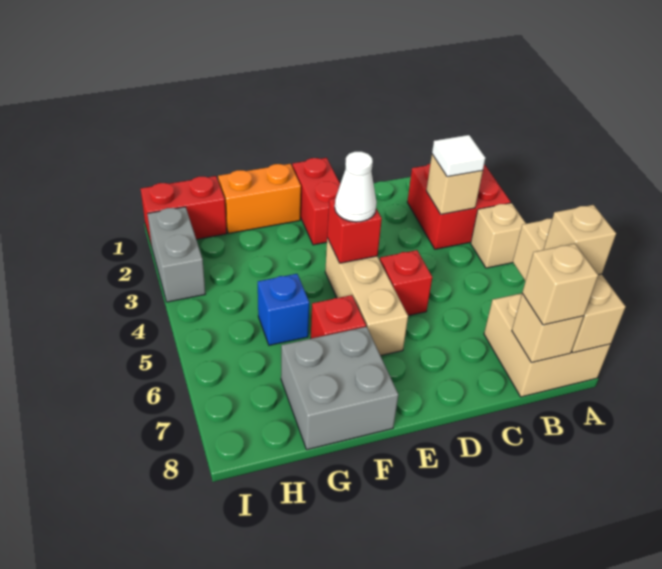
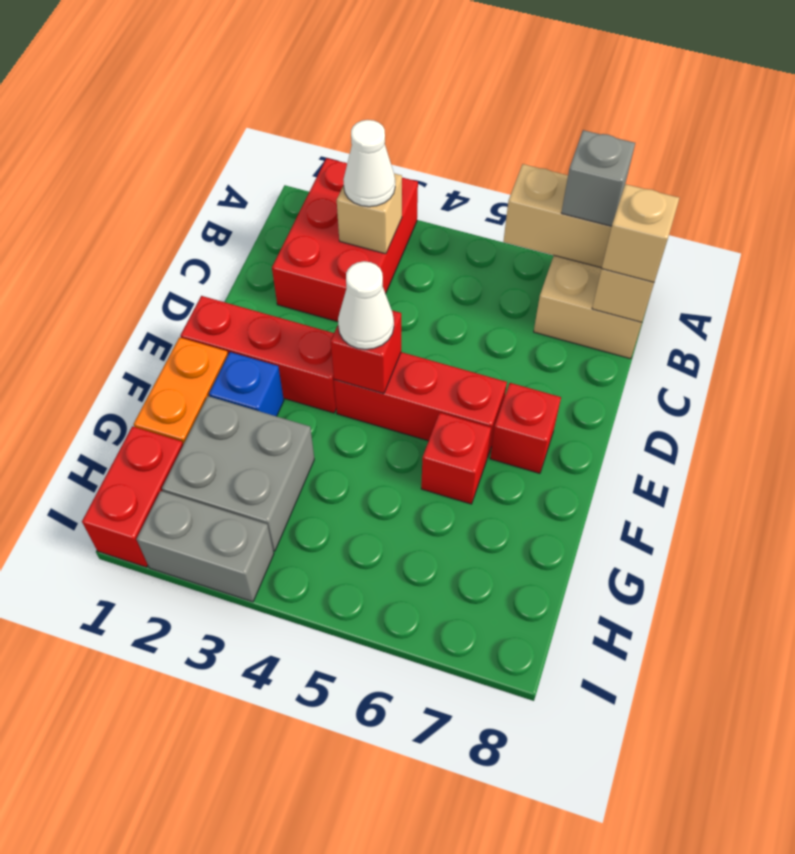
red brick A2:B3 level 1 -> red brick A2:C3 level 1
tan brick A4 level 1 -> none
tan brick A7 level 3 -> grey brick A7 level 3
white tile B3 level 3 -> white cone B3 level 3
red brick D5 level 1 -> red brick E7 level 1
red brick E1:E2 level 1 -> red brick E1:E3 level 1
tan brick E4:E6 level 1 -> red brick E4:E6 level 1
grey brick F7:G8 level 1 -> grey brick G2:H3 level 1
blue brick G5 level 1 -> blue brick F2 level 1

